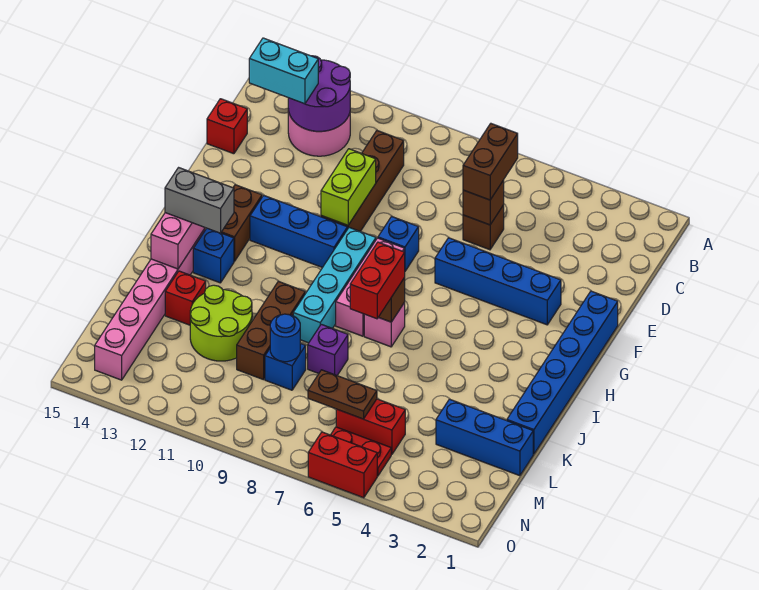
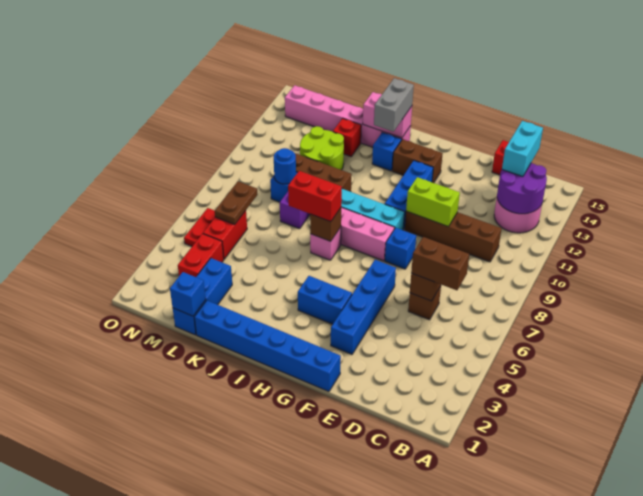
none -> blue brick G4:H4 level 1
none -> blue brick L1 level 2
red brick O5:O6 level 1 -> red brick M3:M4 level 1

